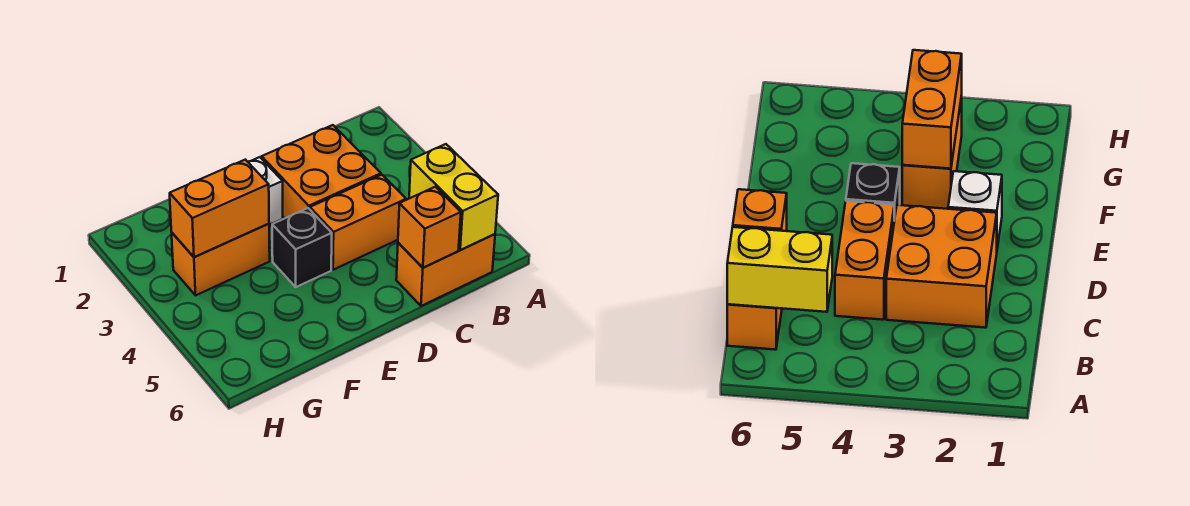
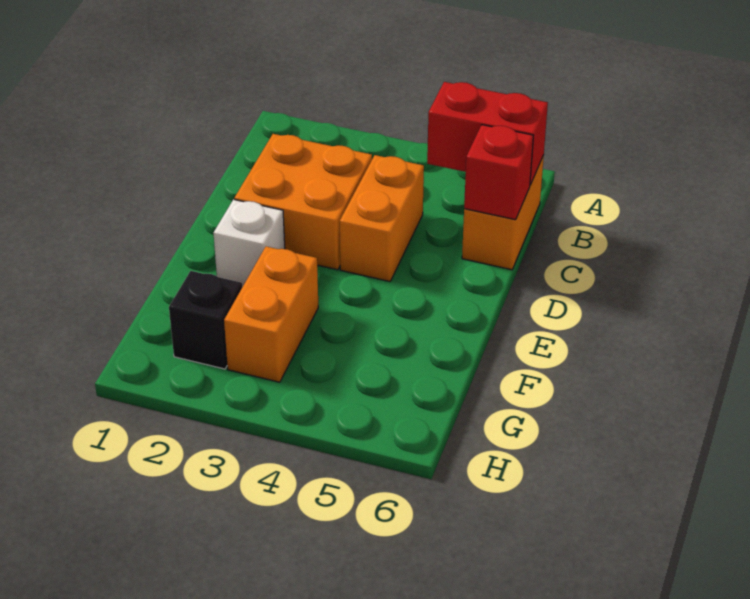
yellow brick B5:B6 level 2 -> red brick B5:B6 level 2
orange brick C6 level 2 -> red brick C6 level 2
black brick E4 level 1 -> black brick G2 level 1
orange brick F3:G3 level 2 -> none

